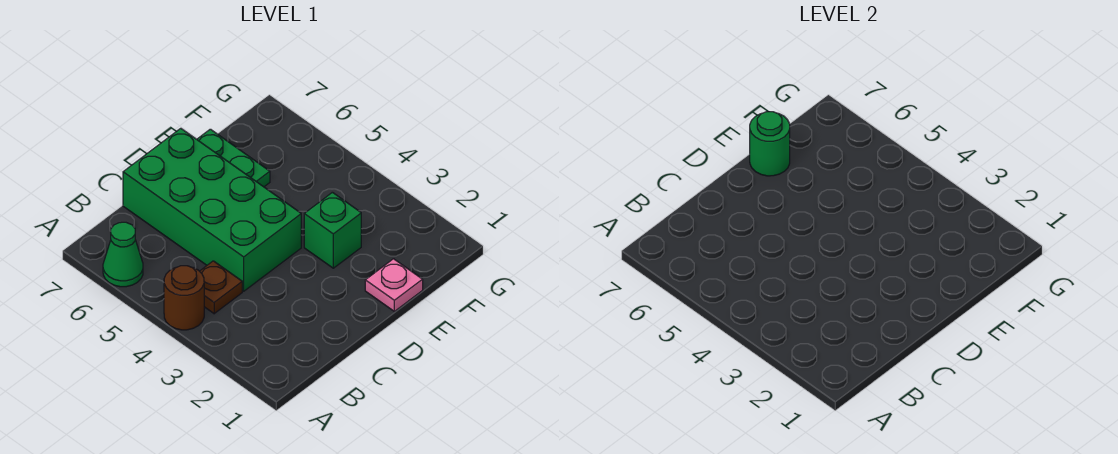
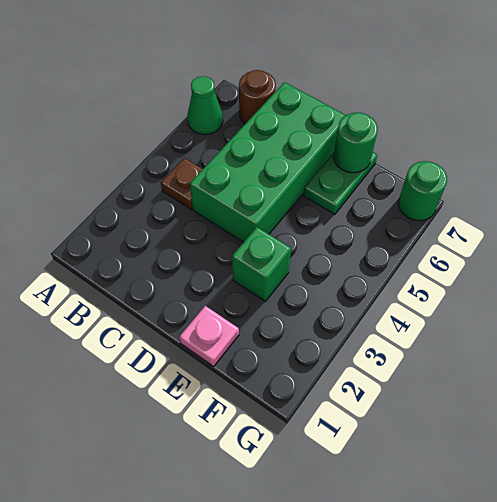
brown round brick A4 level 1 -> brown round brick B7 level 1
none -> green round brick G7 level 1

